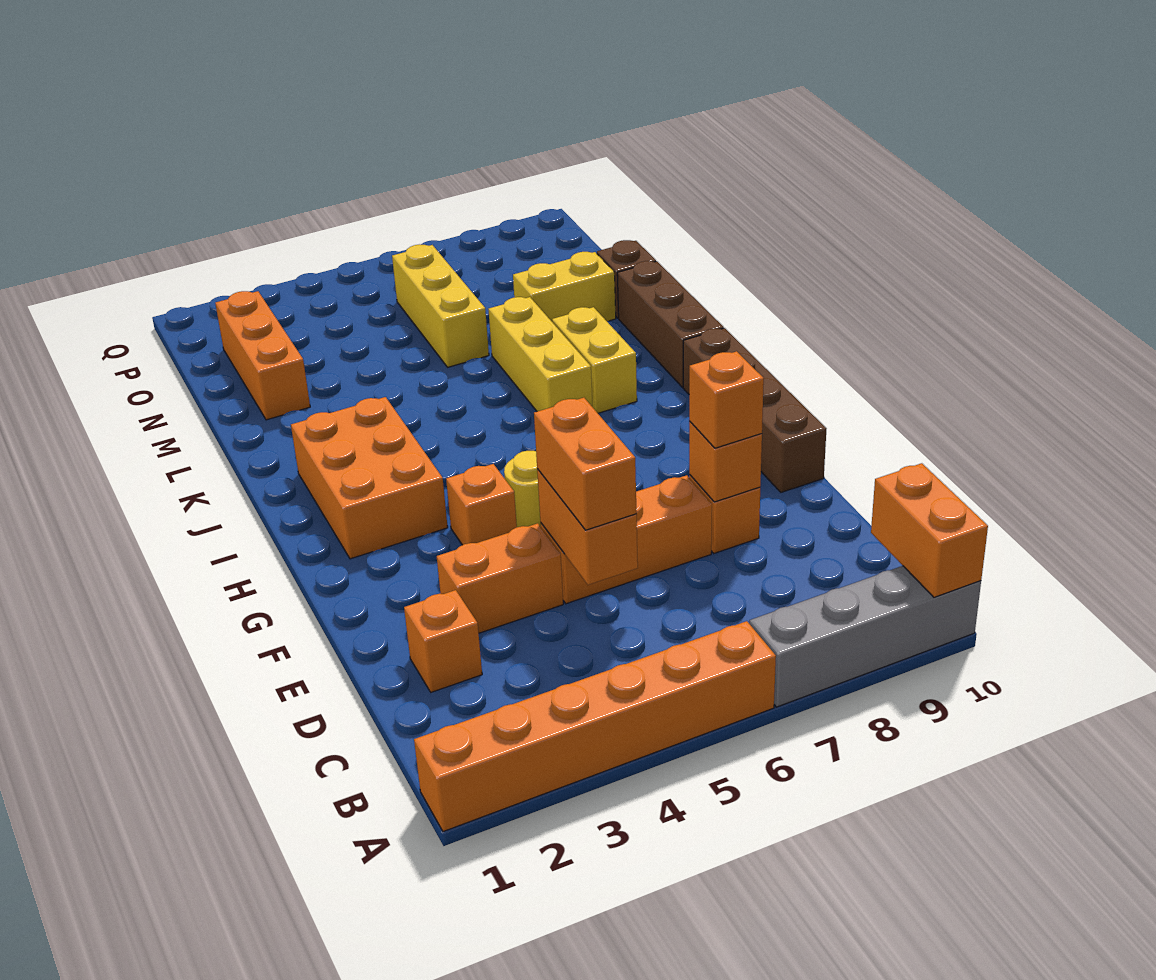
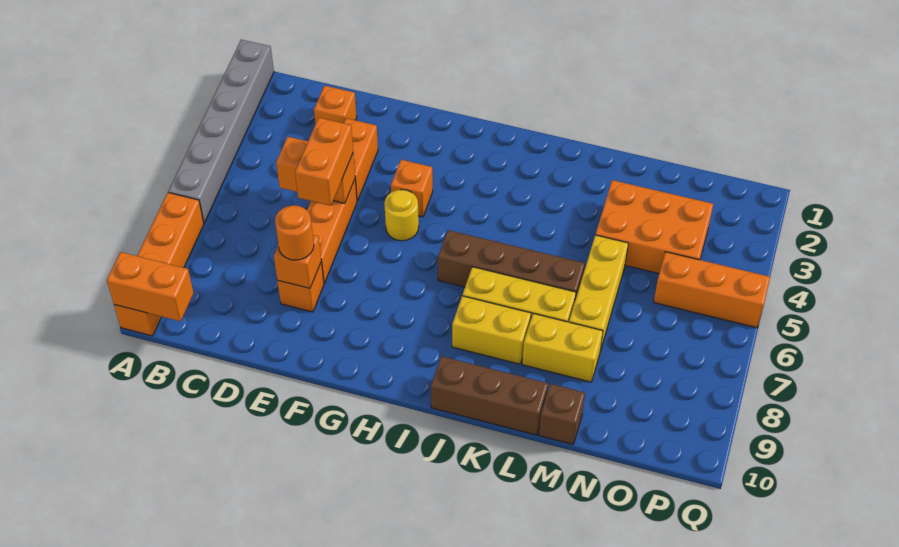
orange brick A1:A6 level 1 -> grey brick A1:A6 level 1
grey brick A7:A10 level 1 -> orange brick A7:A10 level 1
orange brick D5:E5 level 3 -> orange brick E5:E6 level 3
orange brick E8 level 3 -> orange round brick E8 level 3
brown brick F10:I10 level 1 -> brown brick I6:L6 level 1
orange brick H2:J3 level 1 -> orange brick M3:O4 level 1
orange brick M2:O2 level 1 -> orange brick O5:Q5 level 1
yellow brick M6:O6 level 1 -> yellow brick M5:M7 level 1
yellow brick M8:M9 level 1 -> yellow brick L8:M8 level 1

